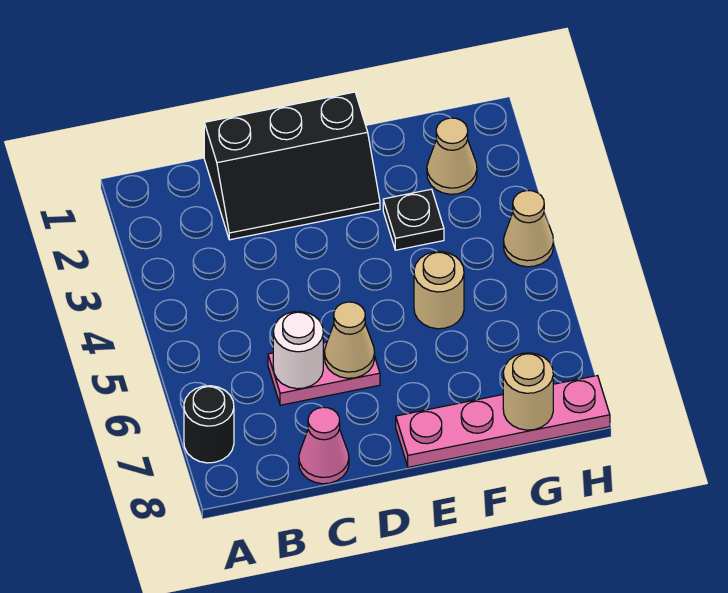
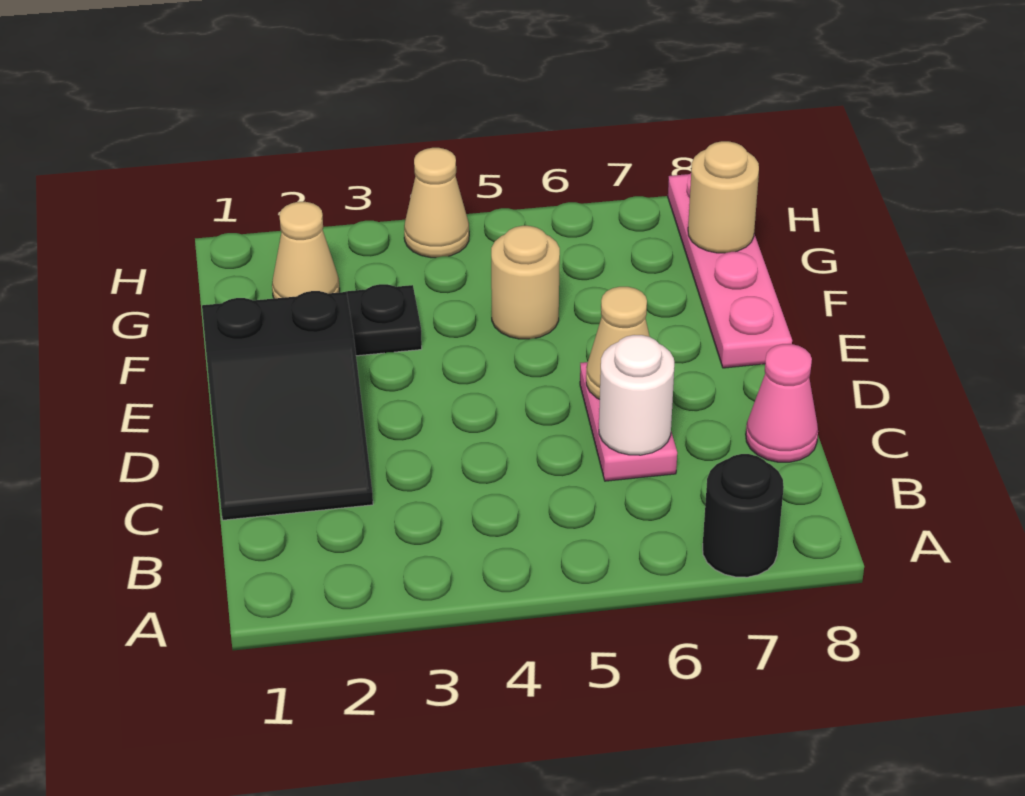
black slope C1:E2 level 1 top 1 -> black slope C1:E2 level 1 top E

